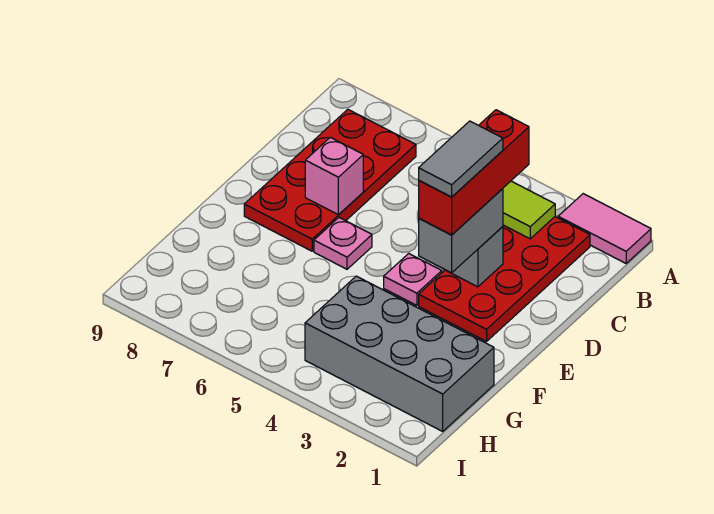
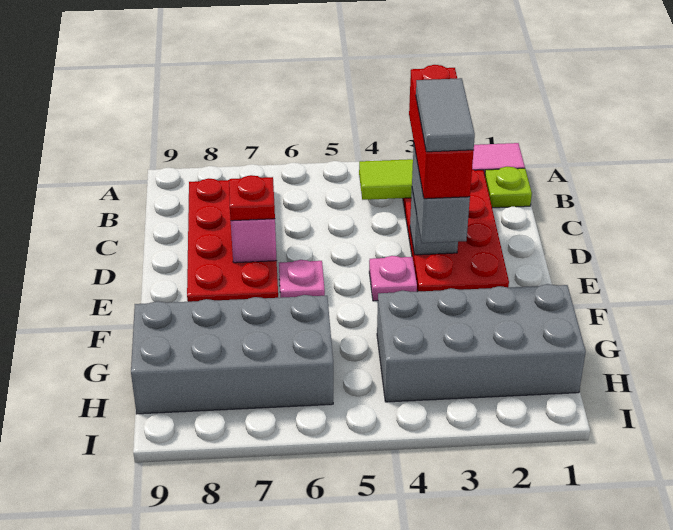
none -> lime plate B1 level 1
none -> red plate D7 level 3
none -> grey brick G6:H9 level 1

